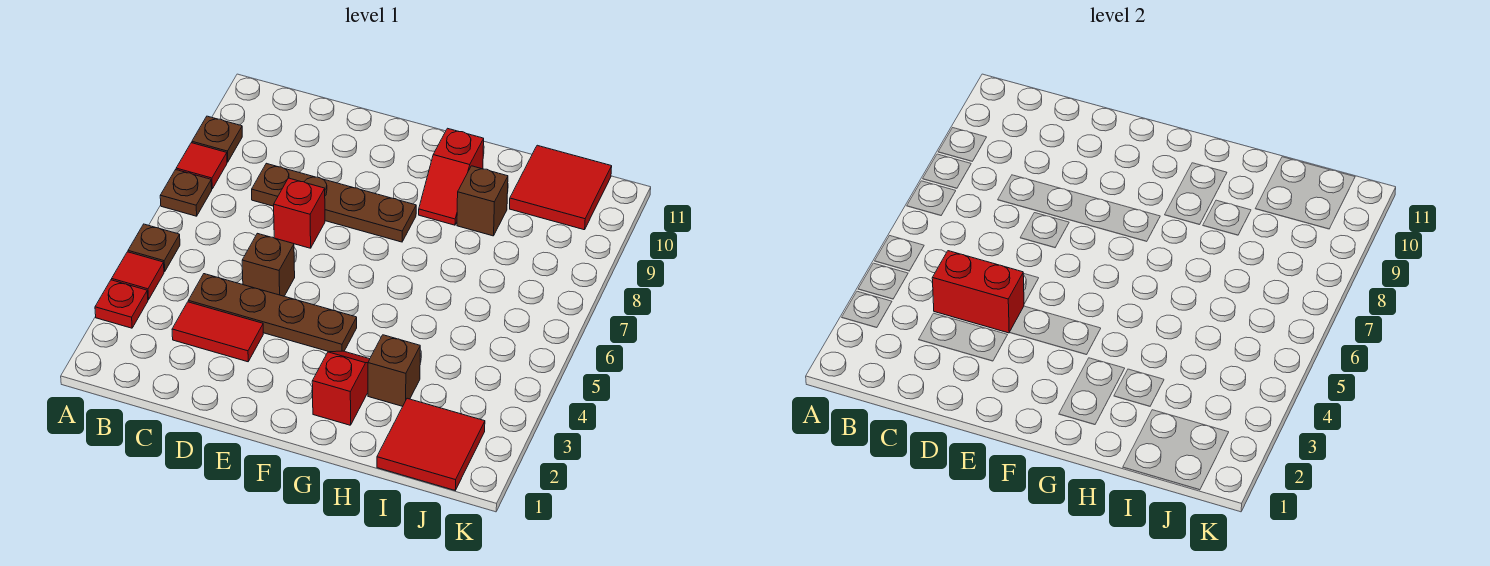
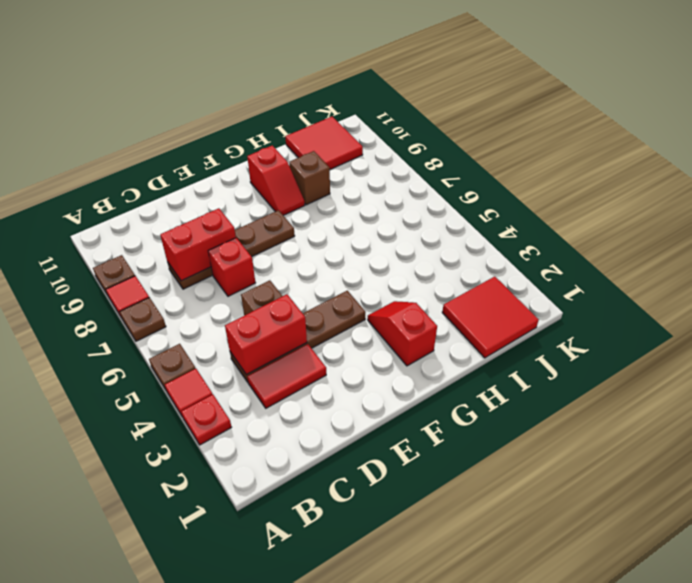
none -> red brick C8:D8 level 2
brown brick H3 level 1 -> none

